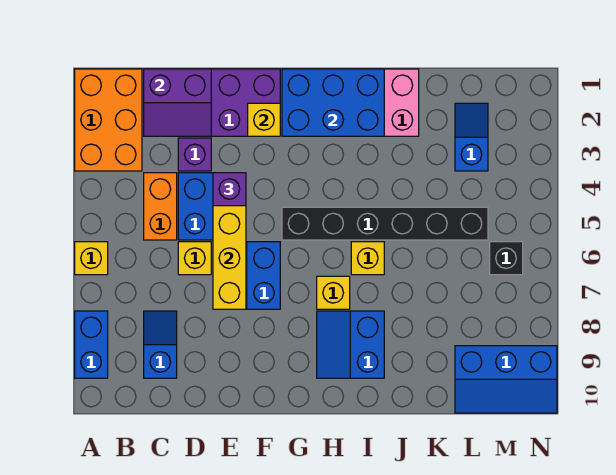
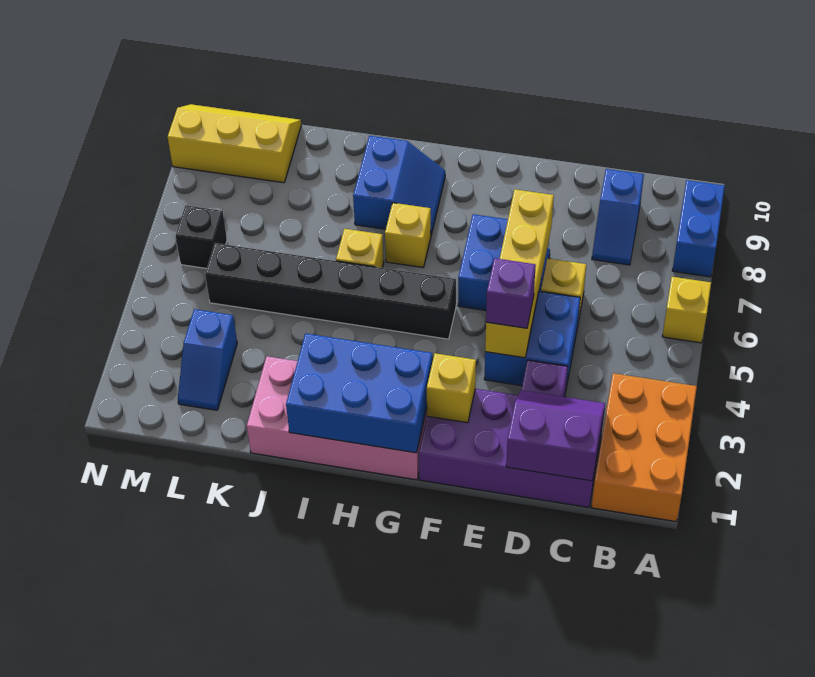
orange brick C4:C5 level 1 -> none
blue slope L9:N10 level 1 top 9 -> yellow slope L9:N10 level 1 top 9

